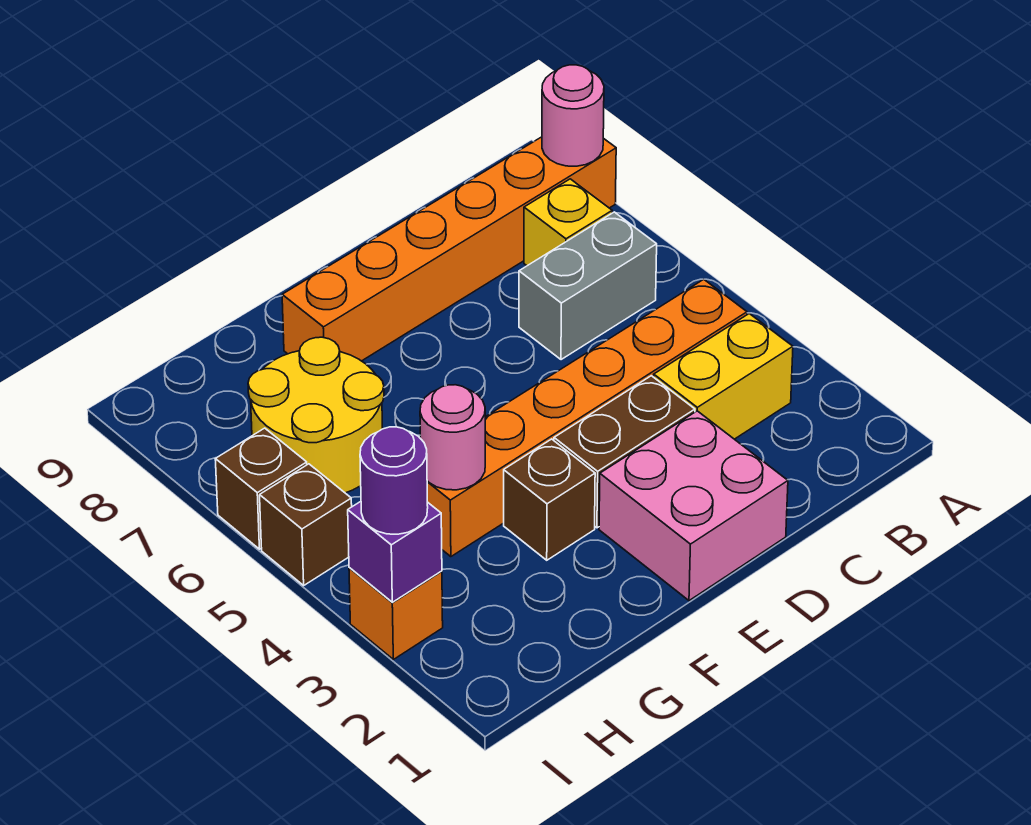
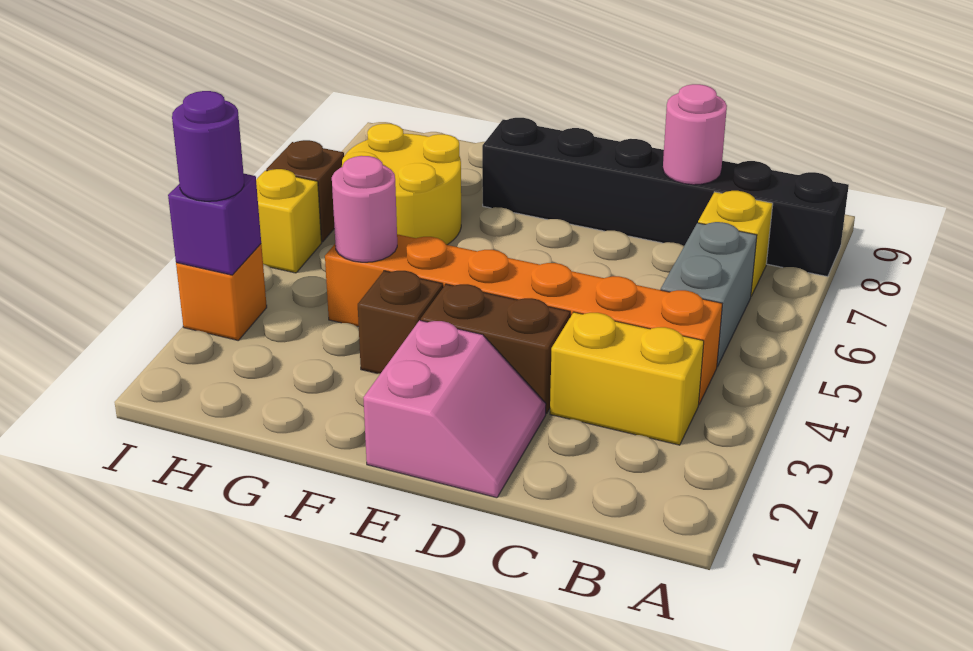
orange brick A8:F8 level 1 -> black brick A8:F8 level 1
pink round brick A8 level 2 -> pink round brick C8 level 2
grey brick B6:C6 level 1 -> grey brick B5:B6 level 1
pink brick D1:E2 level 1 -> pink slope D1:E2 level 1 top E
brown brick I5 level 1 -> yellow brick I5 level 1

